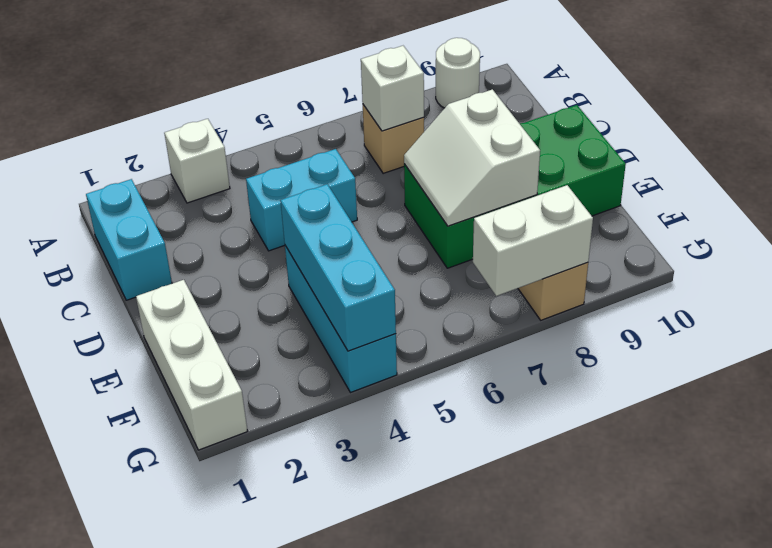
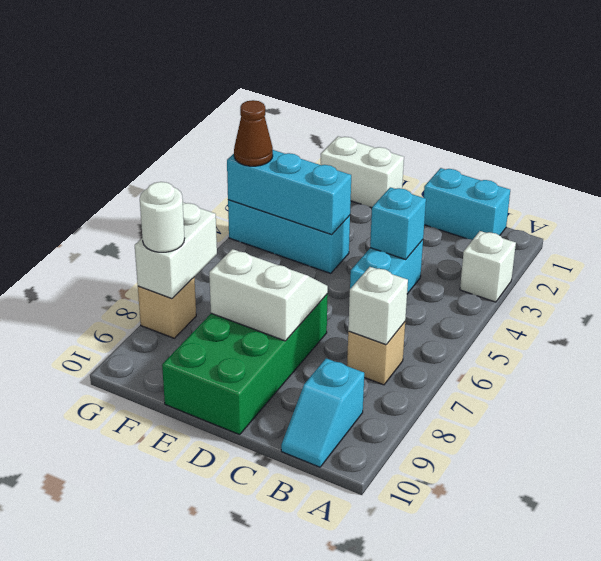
white round brick A9 level 1 -> white round brick G8 level 3
none -> cyan slope B9:B10 level 1 top 9
none -> cyan brick C4 level 2
white brick E1:G1 level 1 -> white brick E1:F1 level 1
none -> brown cone G4 level 3

